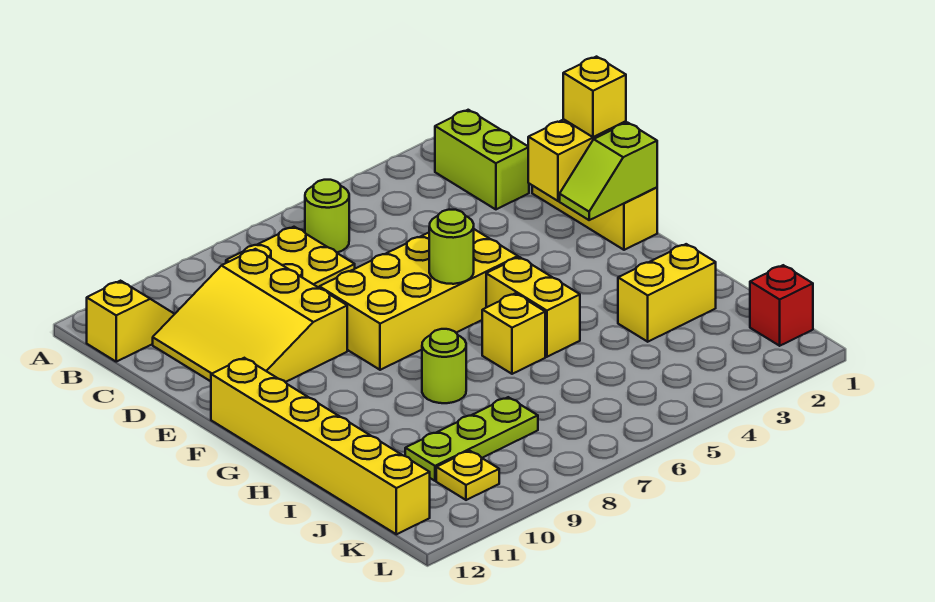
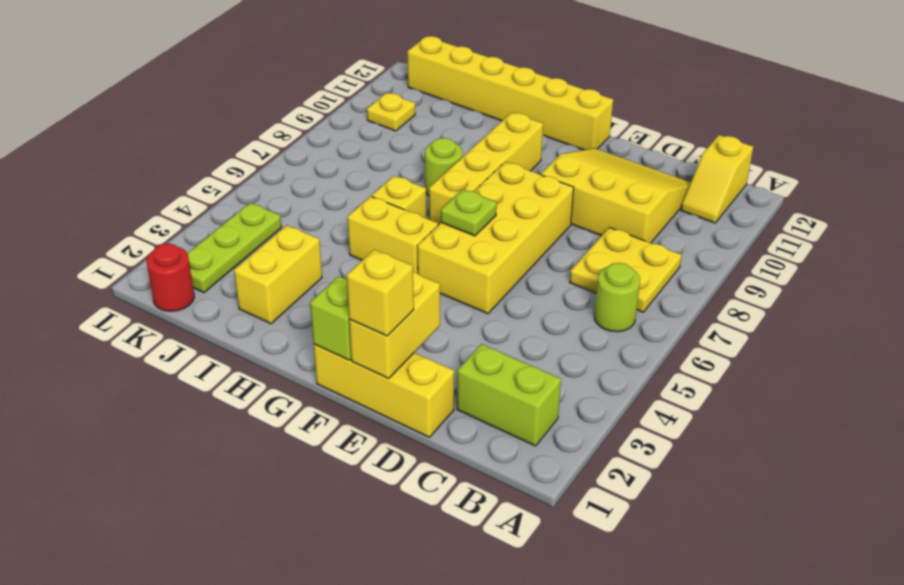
lime round brick F6 level 2 -> lime plate F6 level 2
none -> yellow brick G7:G10 level 1
lime plate J8:J10 level 1 -> lime plate K2:K4 level 1
red brick K1 level 1 -> red round brick K1 level 1

